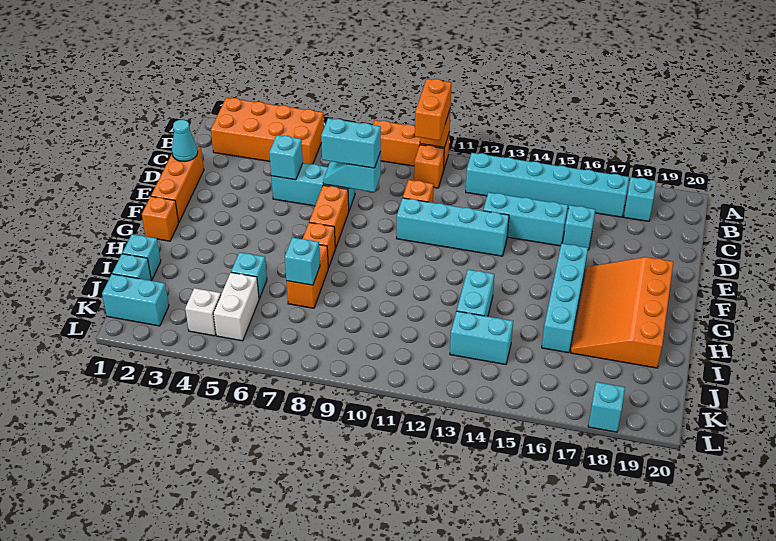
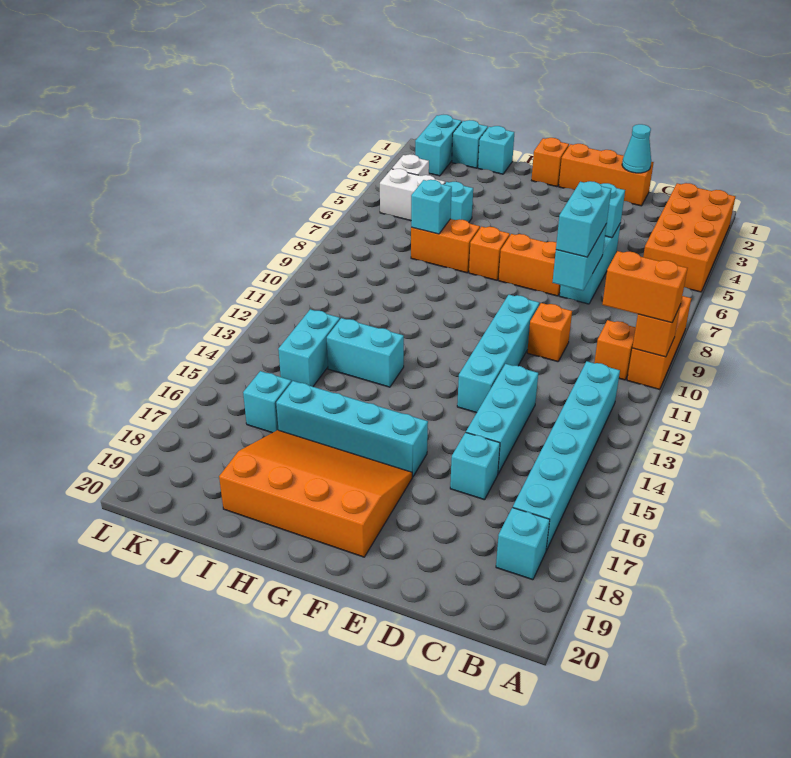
cyan slope D7:D8 level 2 top 8 -> cyan brick D7:D8 level 2
cyan brick L18 level 1 -> cyan brick J16 level 1

